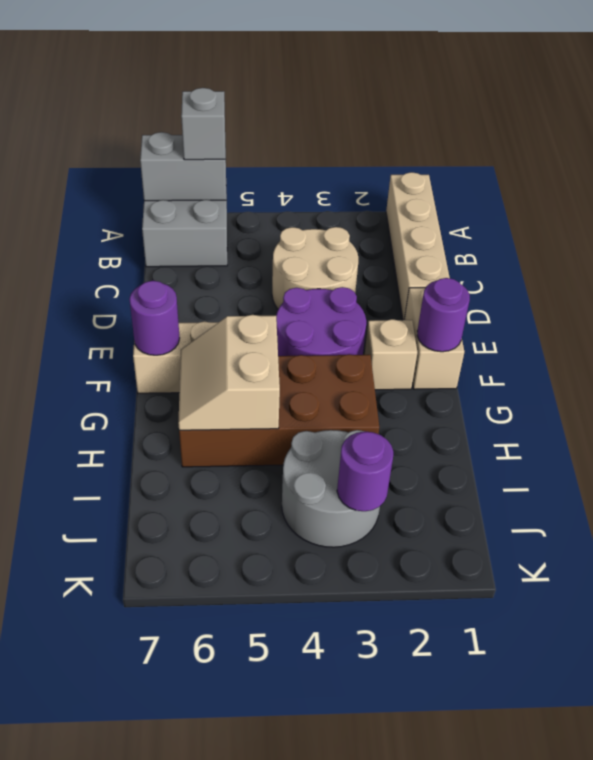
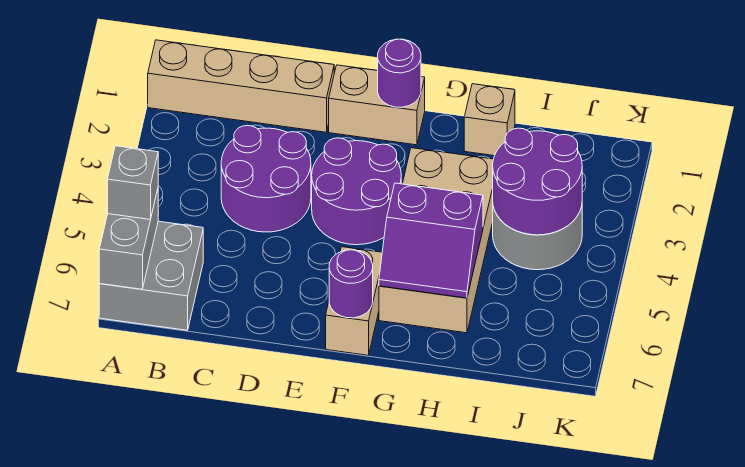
tan round brick C3:D4 level 1 -> purple round brick C3:D4 level 1
tan brick F2 level 1 -> tan brick H1 level 1
brown brick G3:H6 level 1 -> tan brick G3:H6 level 1
tan slope G5:H6 level 2 top 5 -> purple slope G5:H6 level 2 top 5
purple round brick J3 level 2 -> purple round brick I3:J4 level 2

